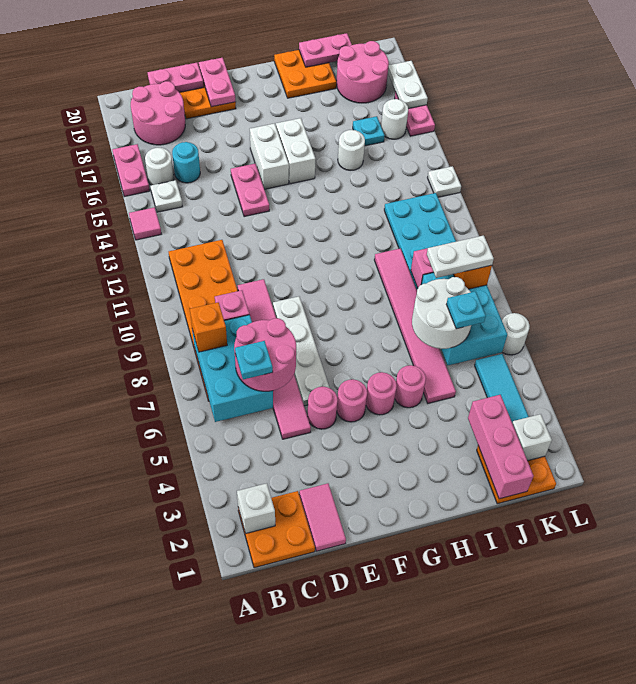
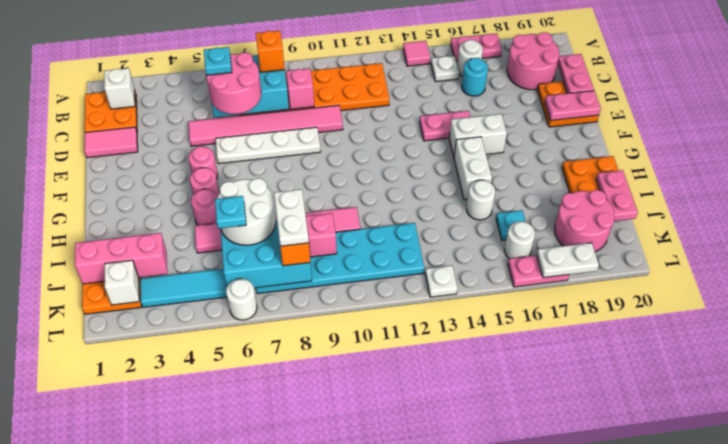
pink round brick E5 level 1 -> none
white brick G15:G16 level 1 -> white brick G15:H15 level 1

